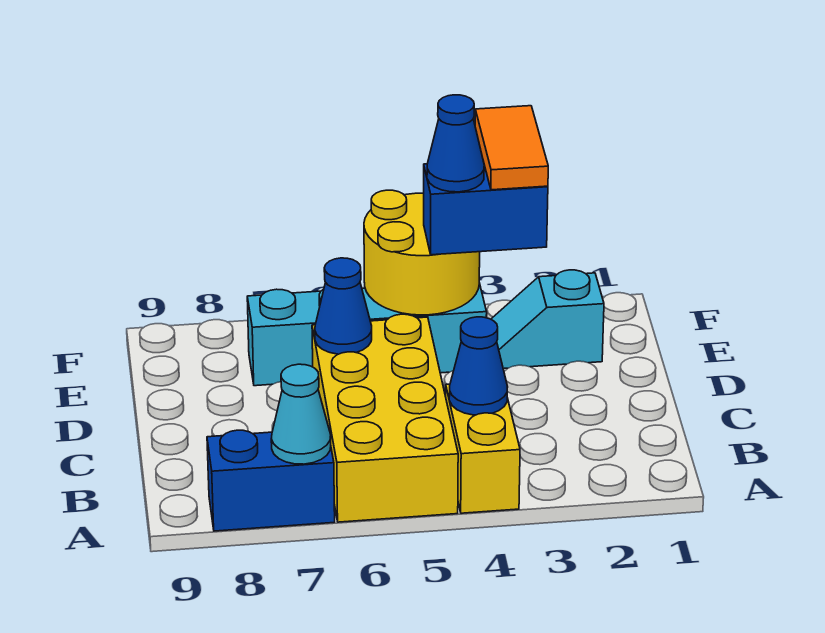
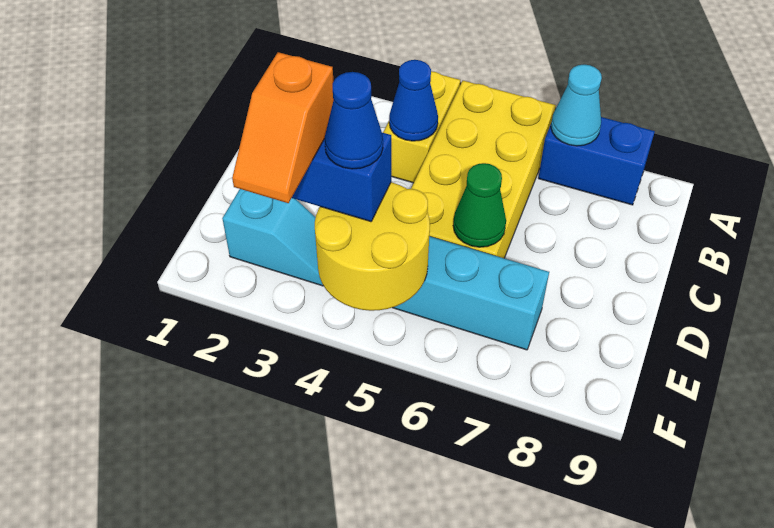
blue cone D6 level 2 -> green cone D6 level 2
orange tile E3:F3 level 4 -> orange slope E3:F3 level 4 top E

